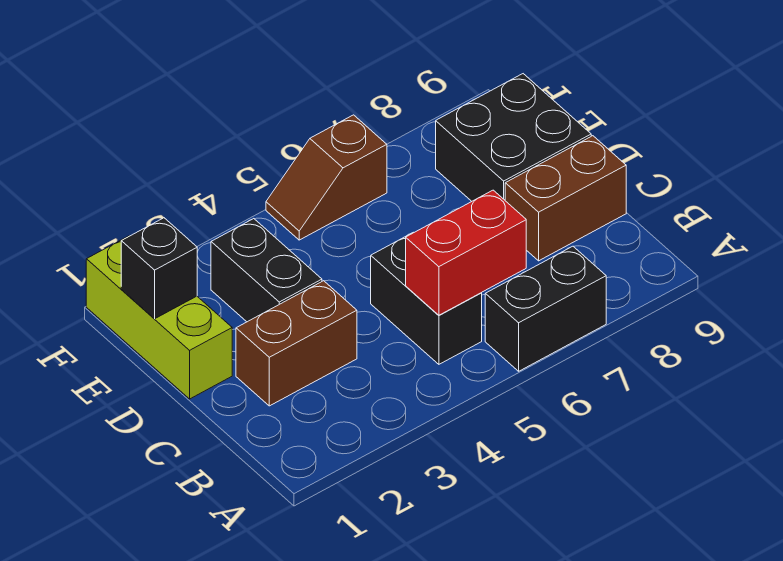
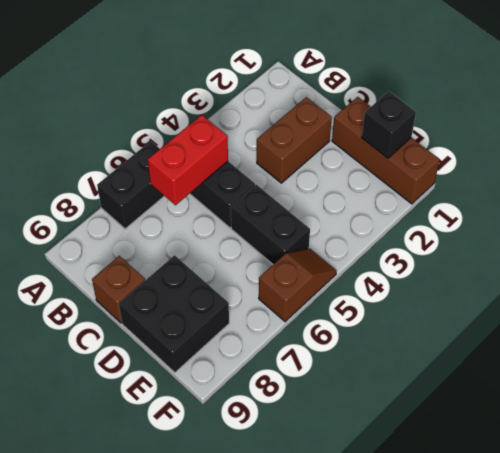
brown brick C8:C9 level 1 -> brown brick C9 level 1
lime brick D1:F1 level 1 -> brown brick D1:F1 level 1
black brick D3:E3 level 1 -> black brick D5:E5 level 1

